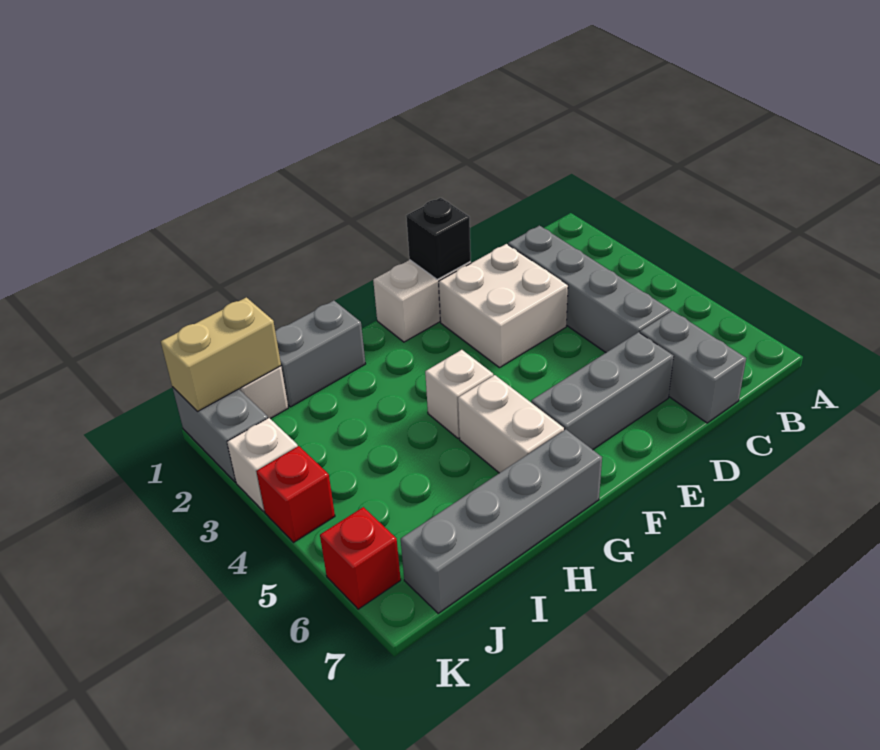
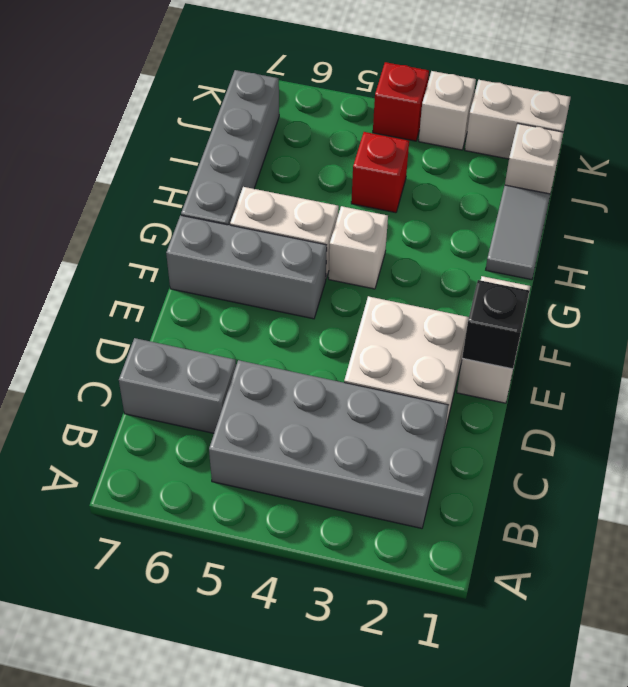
grey brick C2:C5 level 1 -> grey brick B2:C5 level 1
grey brick D6:F6 level 1 -> grey brick F5:F7 level 1
grey brick H1:I1 level 1 -> grey tile H1:I1 level 1
tan brick J1:K1 level 2 -> none
grey brick K1:K2 level 1 -> white brick K1:K2 level 1
red brick K6 level 1 -> red brick I4 level 1

